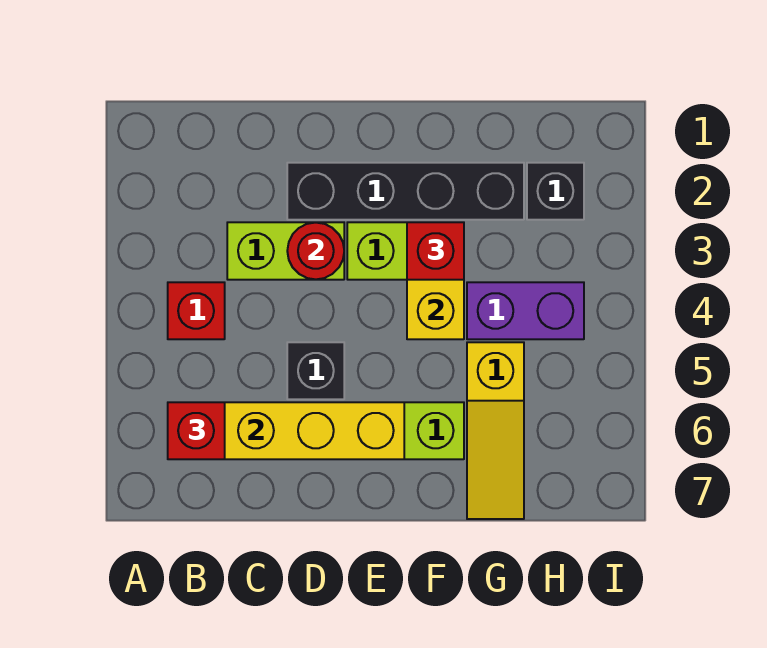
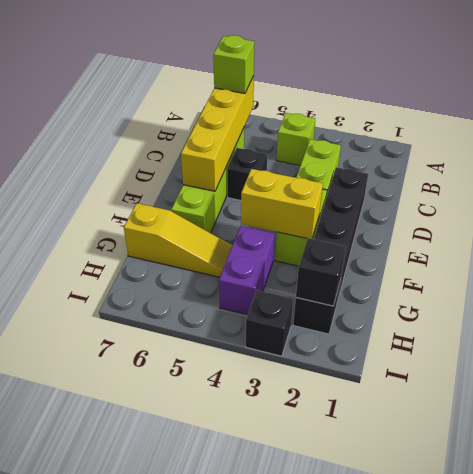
red brick B4 level 1 -> lime brick B4 level 1
red brick B6 level 3 -> lime brick B6 level 3
red round brick D3 level 2 -> none
red brick F3 level 3 -> none
yellow slope G5:G7 level 1 top 5 -> yellow slope G5:G7 level 1 top 7
none -> black brick H2 level 2
none -> black brick I3 level 1

